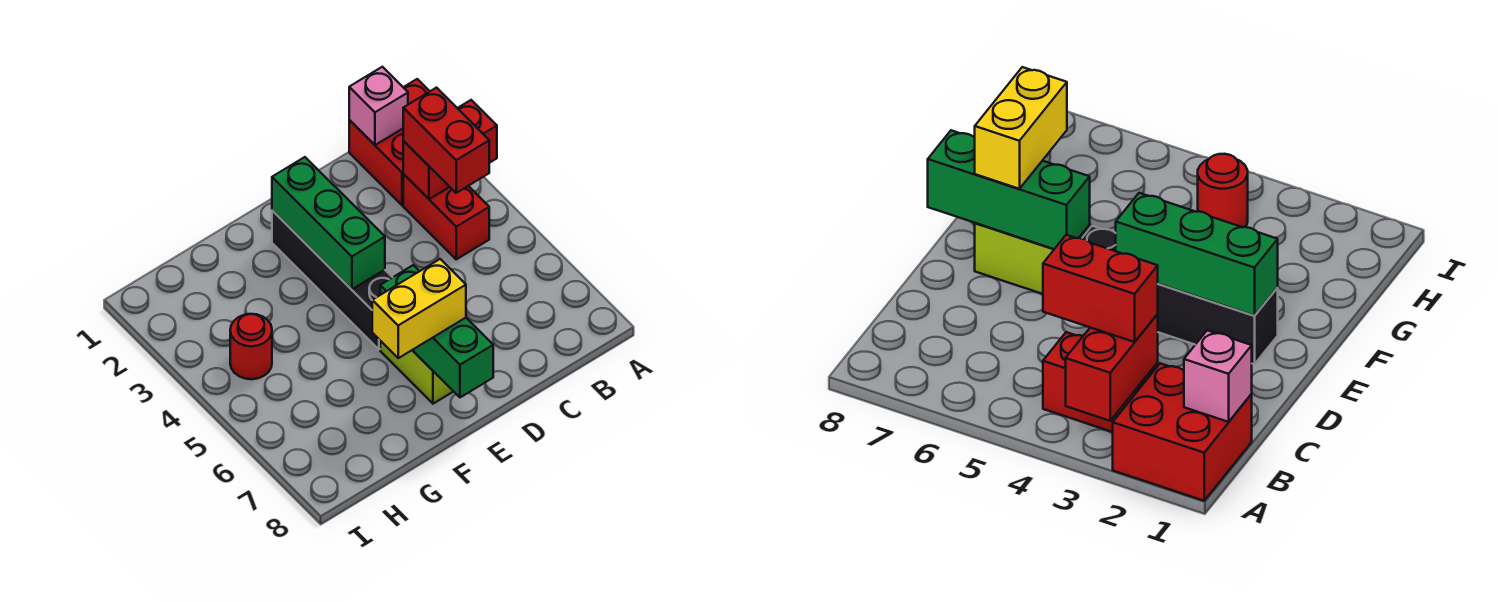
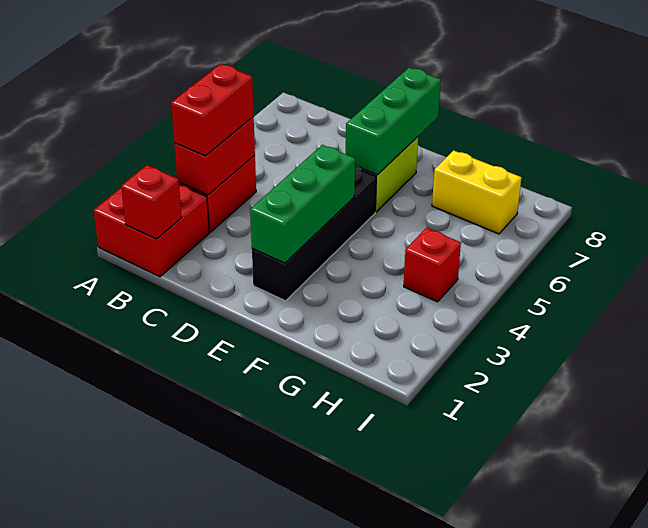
red brick A3:B3 level 2 -> red brick B3:B4 level 2
pink brick B1 level 2 -> red brick B1 level 2
yellow brick E7:F7 level 3 -> yellow brick G7:H7 level 1
red round brick H4 level 1 -> red brick H4 level 1

